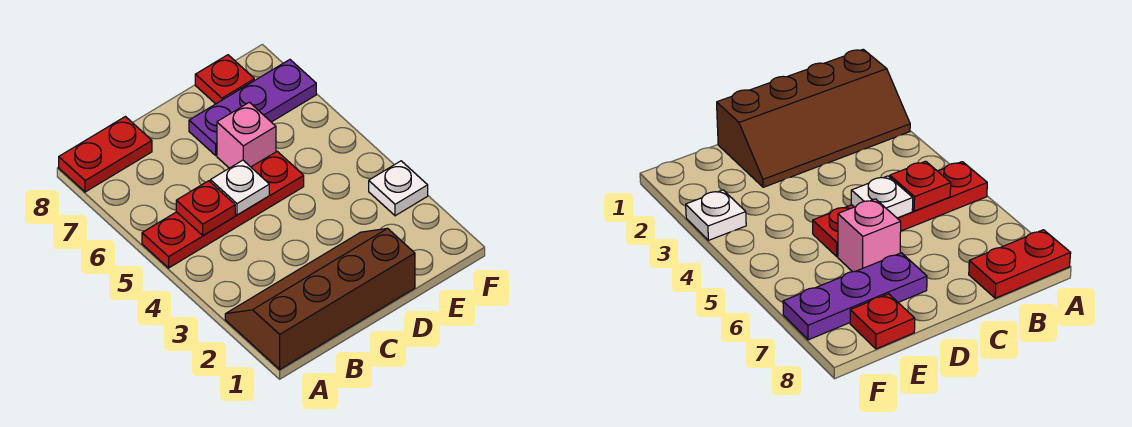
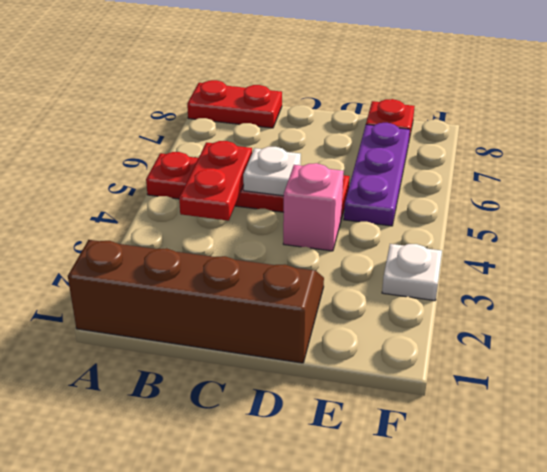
red plate B5 level 2 -> red plate B4:B5 level 2
pink brick D6 level 1 -> pink brick D4 level 1
purple plate D7:F7 level 1 -> purple plate E5:E7 level 1

